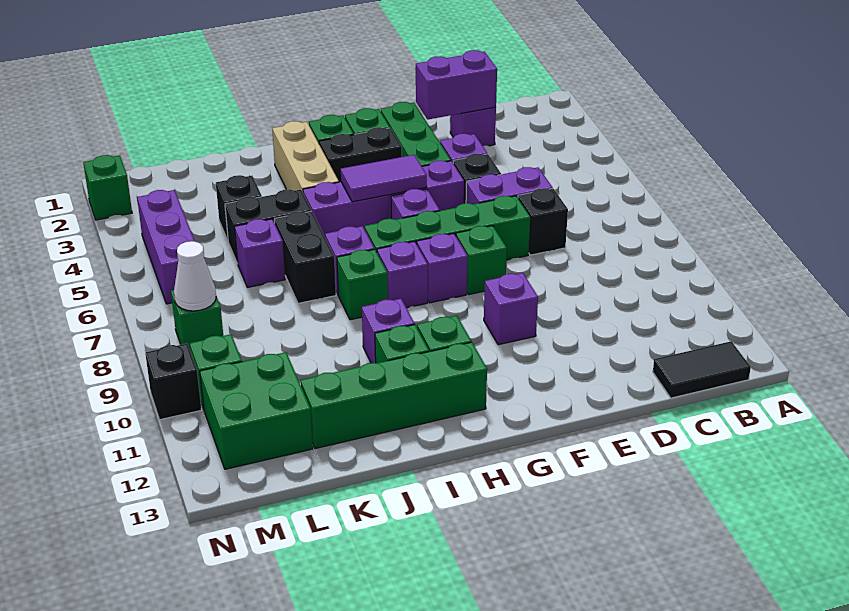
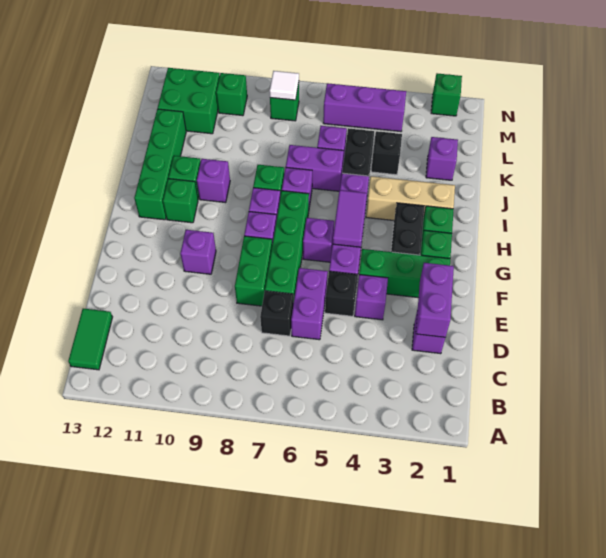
black tile B13:C13 level 1 -> green tile B13:C13 level 1
green brick F8 level 1 -> green brick E8:F8 level 1
black brick J6:J7 level 1 -> purple brick J6:J7 level 1
none -> purple brick K2 level 1
white cone M8 level 2 -> white tile M8 level 2
black brick N10 level 1 -> none

